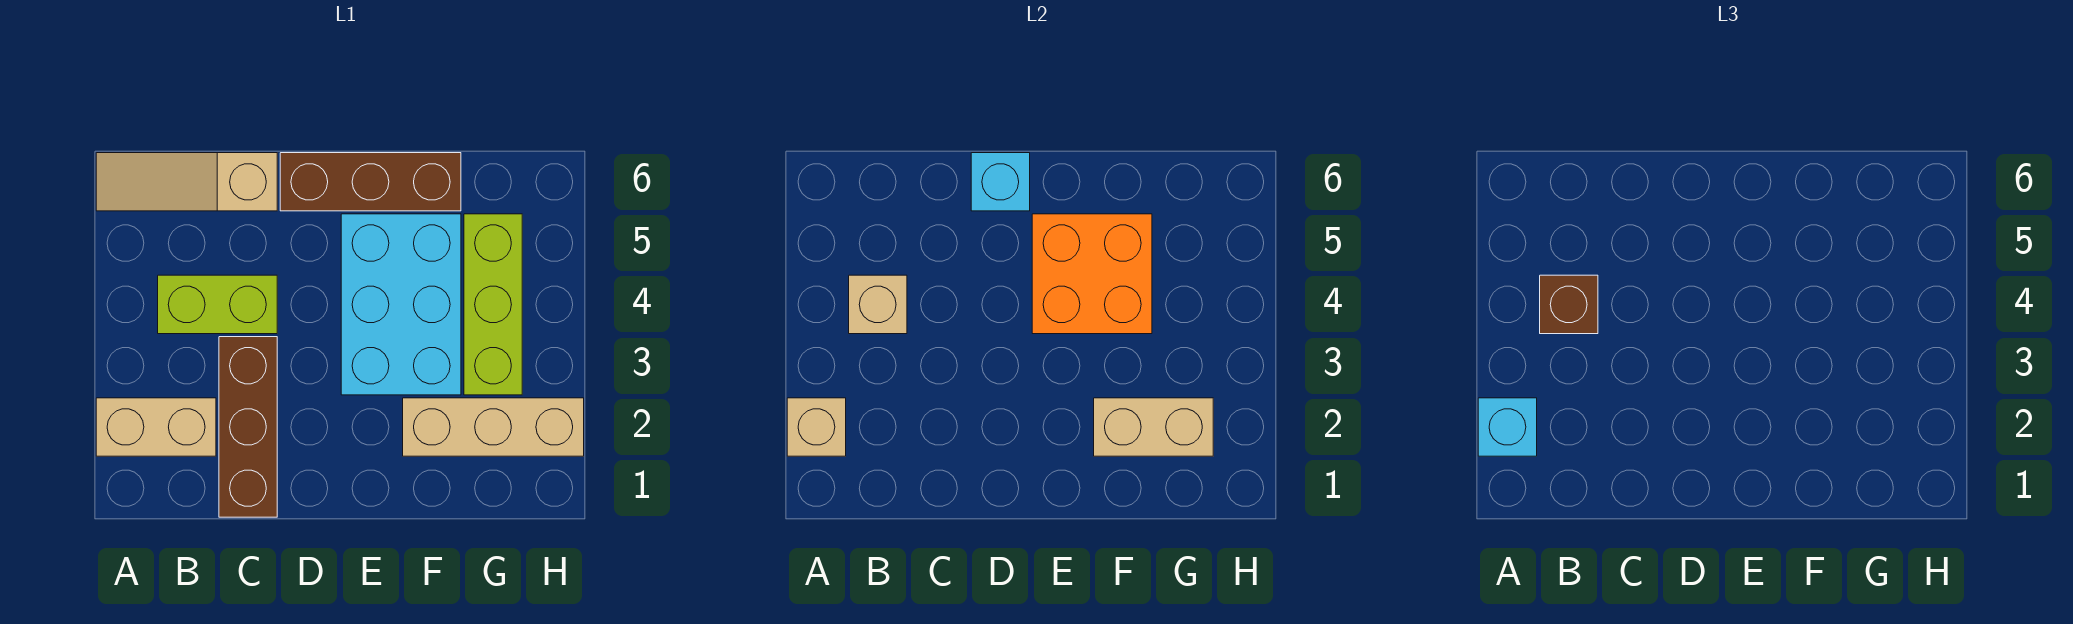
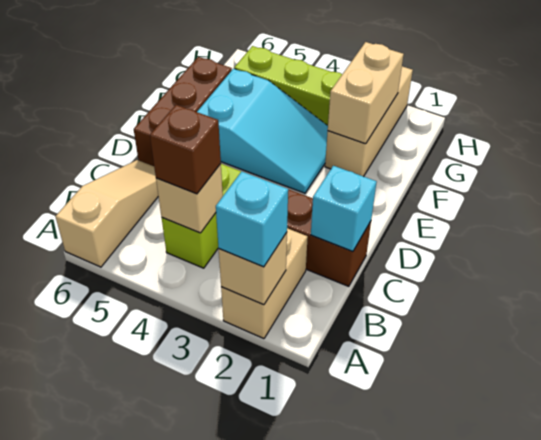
tan slope A6:C6 level 1 top C -> tan slope A6:C6 level 1 top A
cyan brick D6 level 2 -> cyan brick C1 level 2
cyan brick E3:F5 level 1 -> cyan slope E3:F5 level 1 top 5
orange brick E4:F5 level 2 -> none

